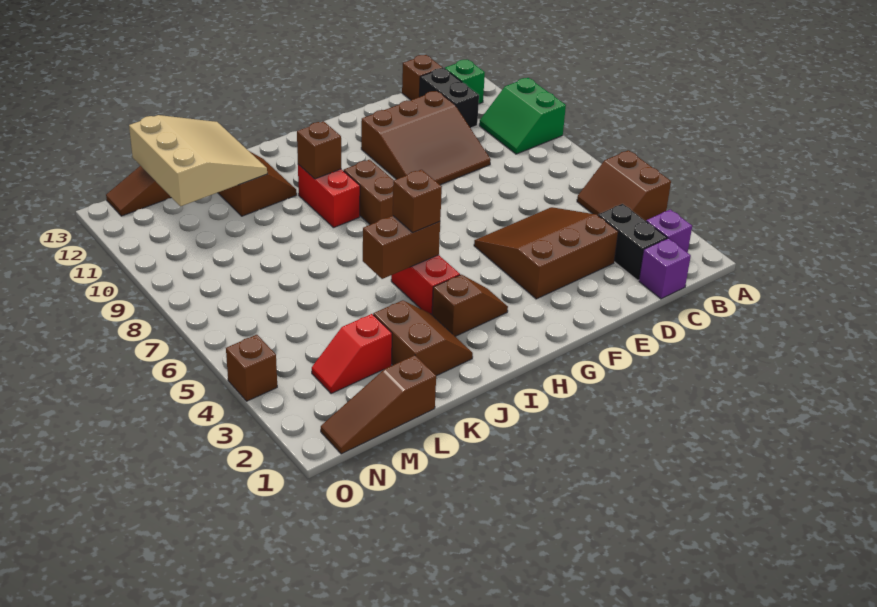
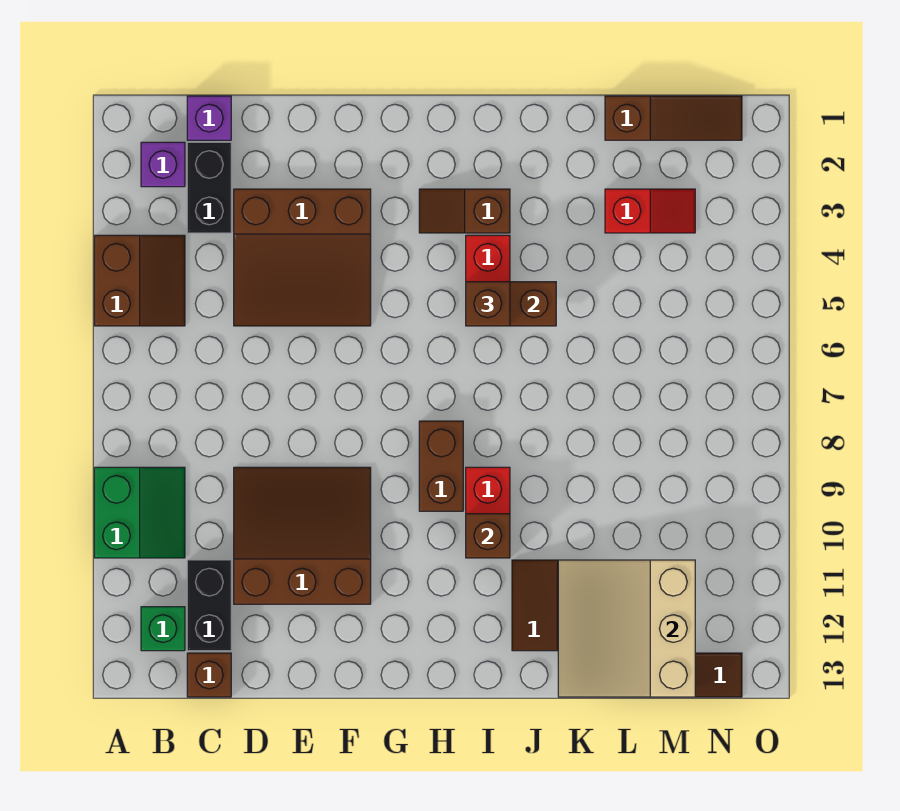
brown slope J2:K3 level 1 top K -> none
brown brick O4 level 1 -> none

